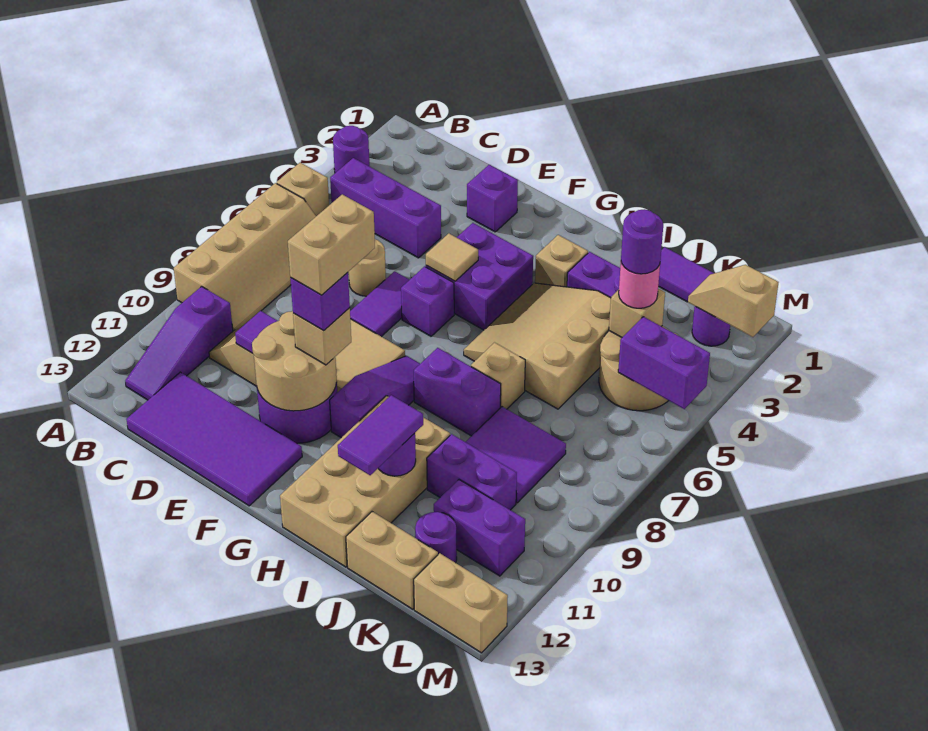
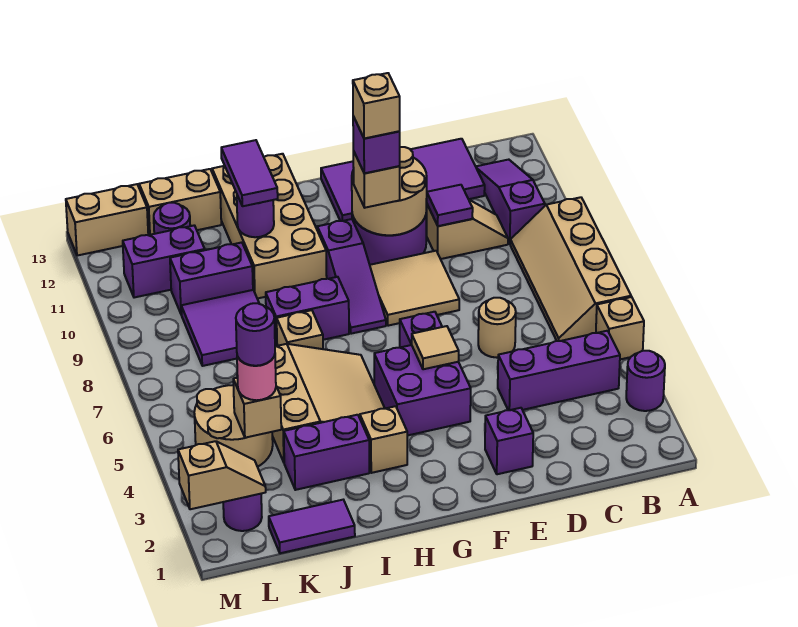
purple tile E6:E7 level 1 -> none
tan brick F9:F10 level 5 -> tan brick F10 level 5
purple brick L5:M5 level 2 -> none

